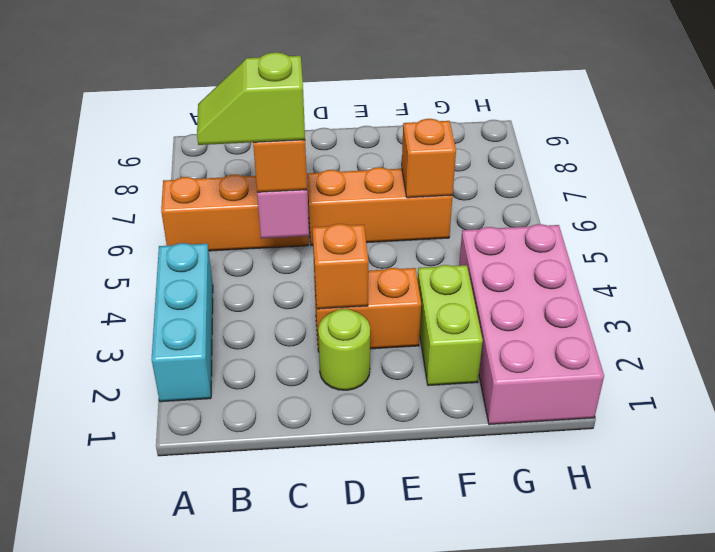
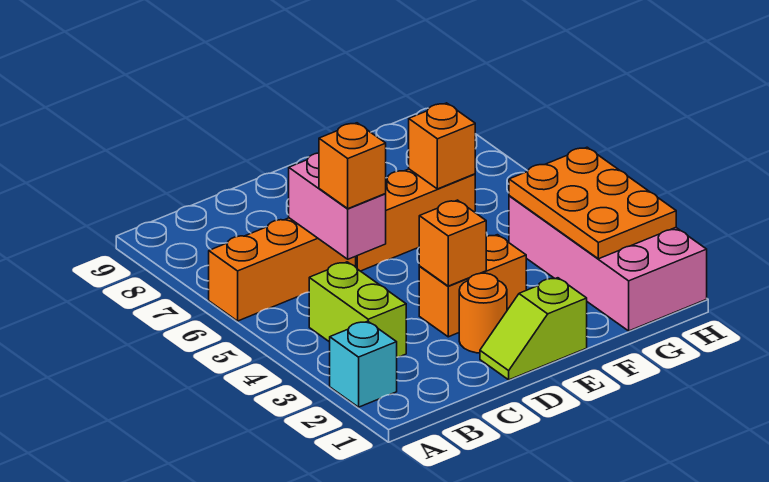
cyan brick A2:A4 level 1 -> cyan brick A2 level 1
lime slope B5:C5 level 4 top C -> lime slope D1:E1 level 1 top E
lime round brick D2 level 1 -> orange round brick D2 level 1
lime brick F2:F3 level 1 -> lime brick B3:B4 level 1
none -> orange plate G2:H4 level 2

